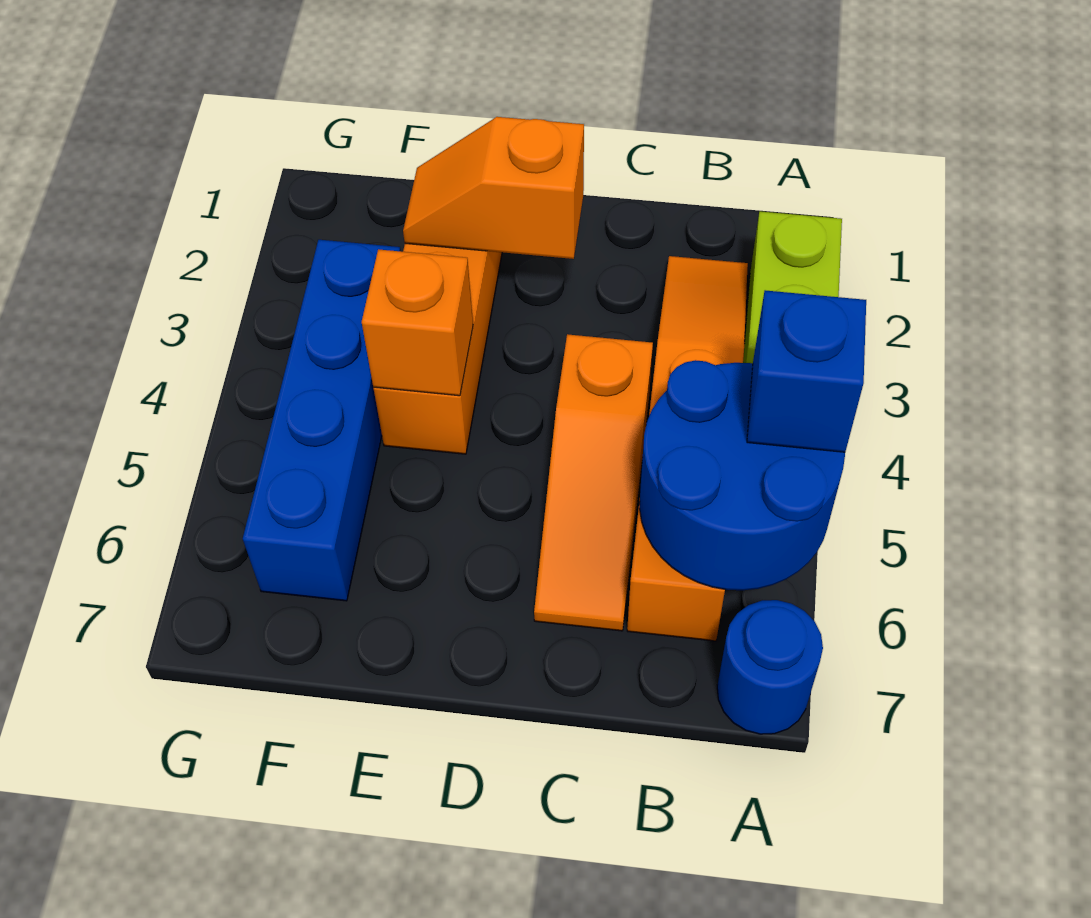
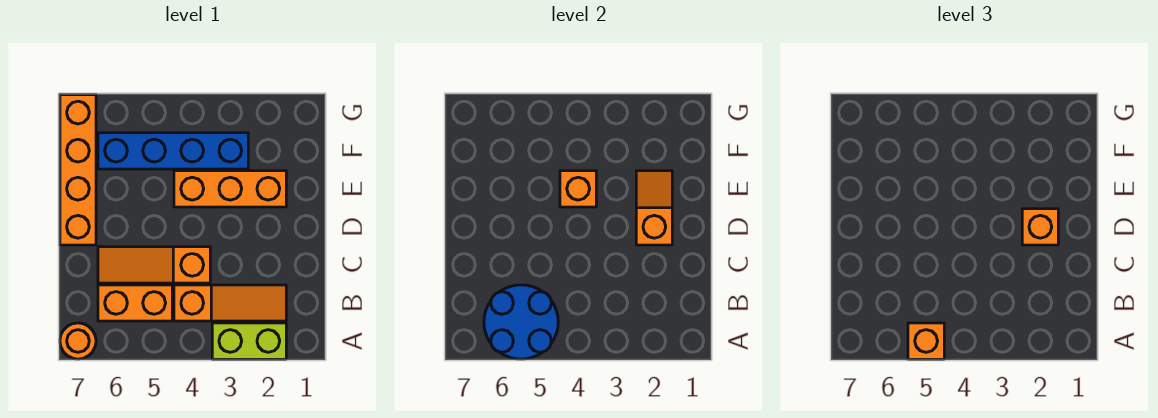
blue brick A5 level 3 -> orange brick A5 level 3
blue round brick A7 level 1 -> orange round brick A7 level 1
none -> orange brick D2 level 3
none -> orange brick D7:G7 level 1

